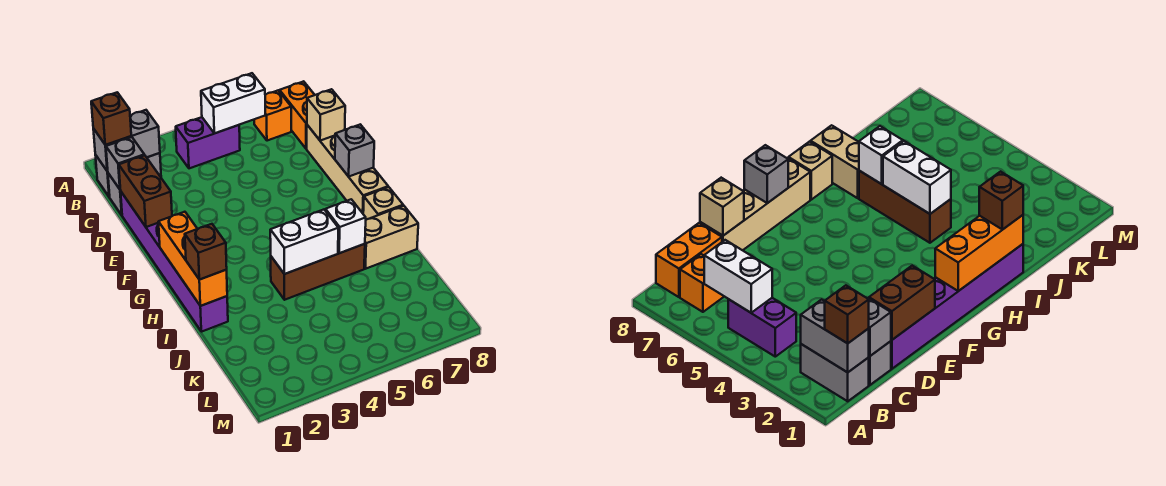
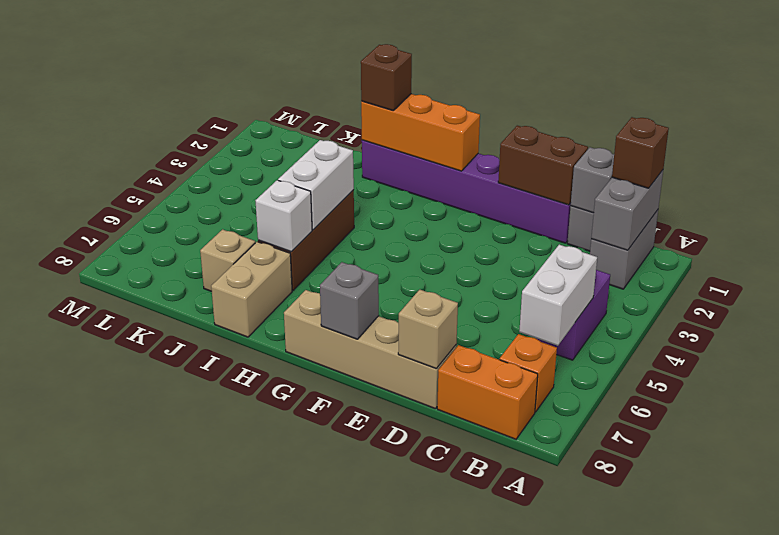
tan brick H8 level 1 -> tan brick J7 level 1

